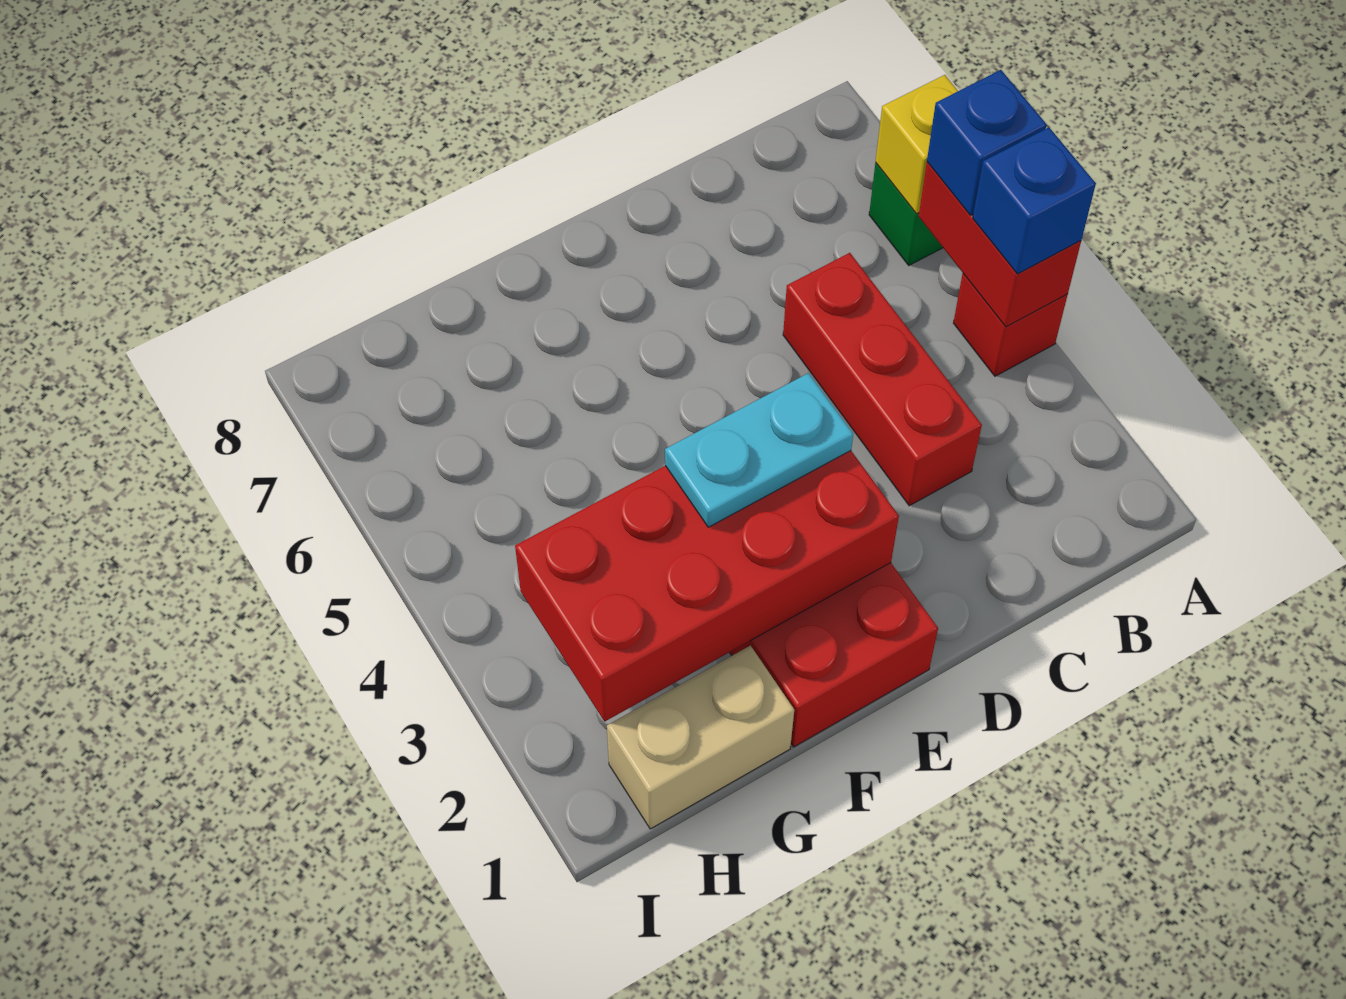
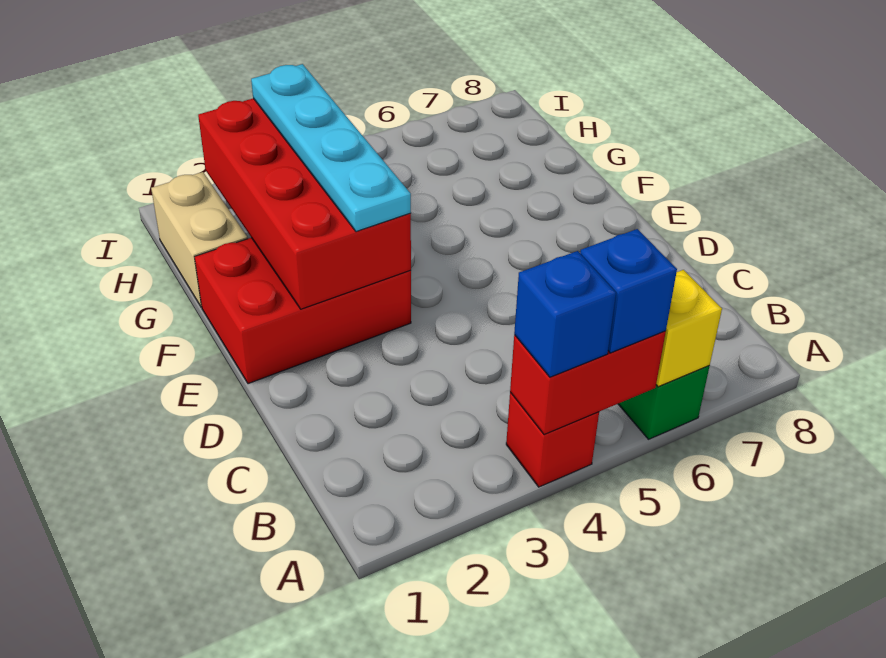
red brick C3:C5 level 1 -> none
cyan plate E3:F3 level 3 -> cyan plate E3:H3 level 3

